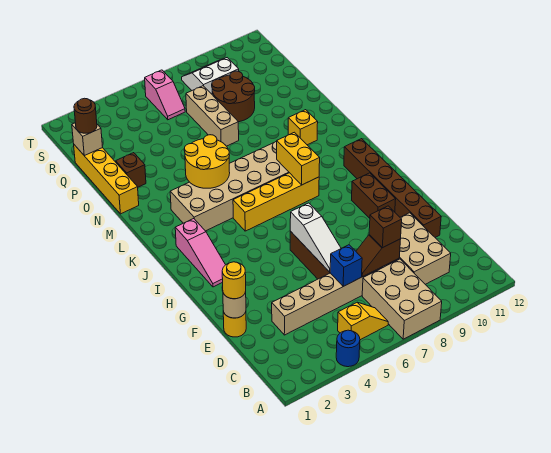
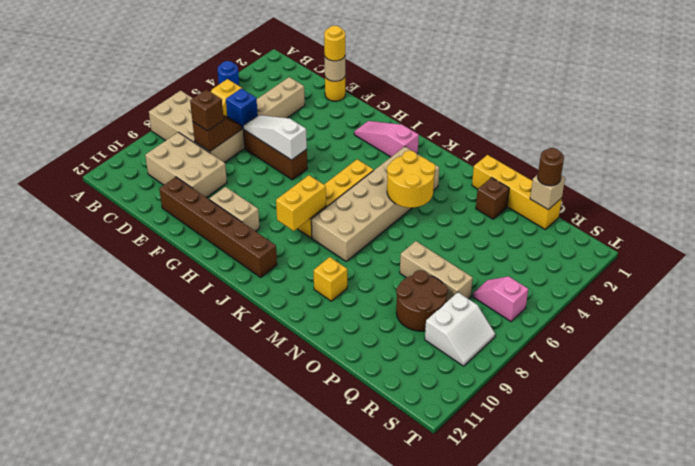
brown brick G10:H10 level 1 -> tan brick G10:H10 level 1
yellow brick J8:K8 level 2 -> yellow brick J8:J9 level 2

